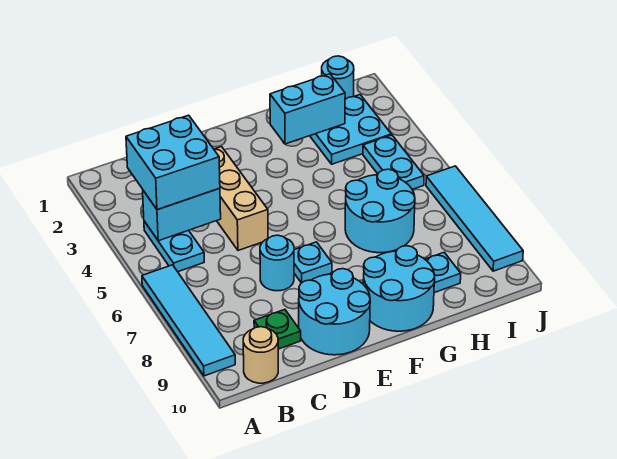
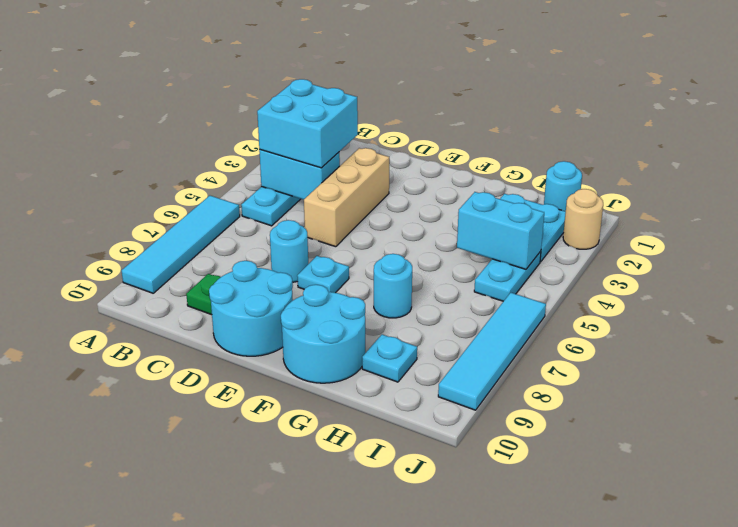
tan round brick B10 level 1 -> tan round brick J2 level 1
cyan brick G2:H2 level 2 -> cyan brick H4:I4 level 2
cyan round brick G6:H7 level 1 -> cyan round brick G7 level 1

